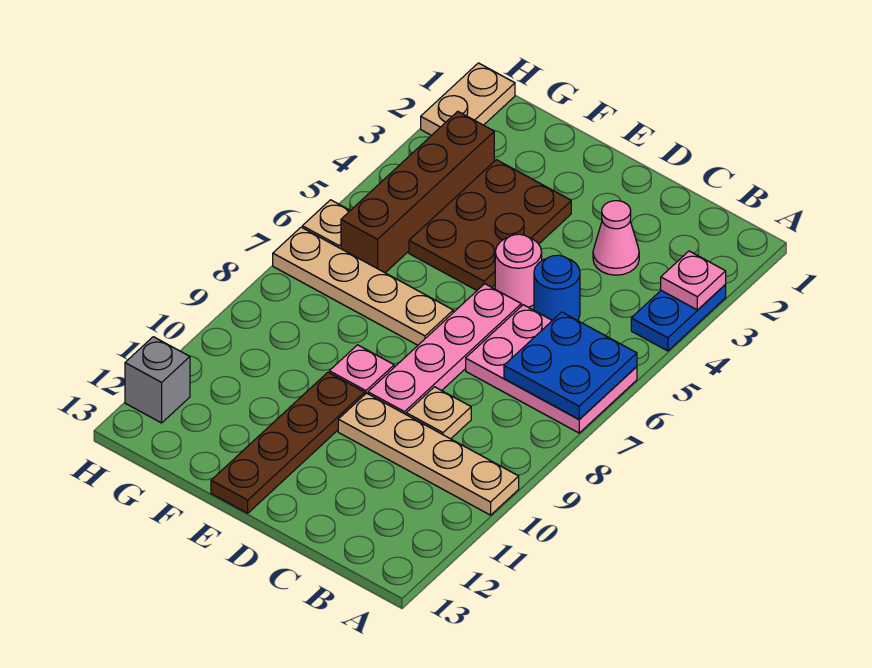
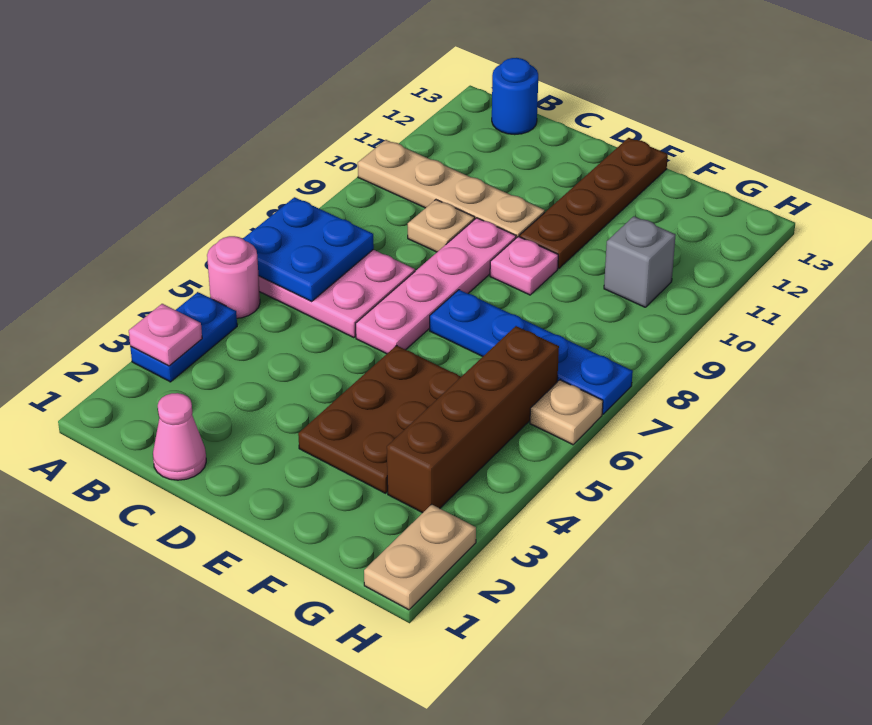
pink cone C3 level 1 -> pink cone C1 level 1
blue round brick C5 level 1 -> blue round brick B13 level 1
pink round brick D5 level 1 -> pink round brick A5 level 1
tan plate E7:H7 level 1 -> blue plate E7:H7 level 1
grey brick H12 level 1 -> grey brick G10 level 1

